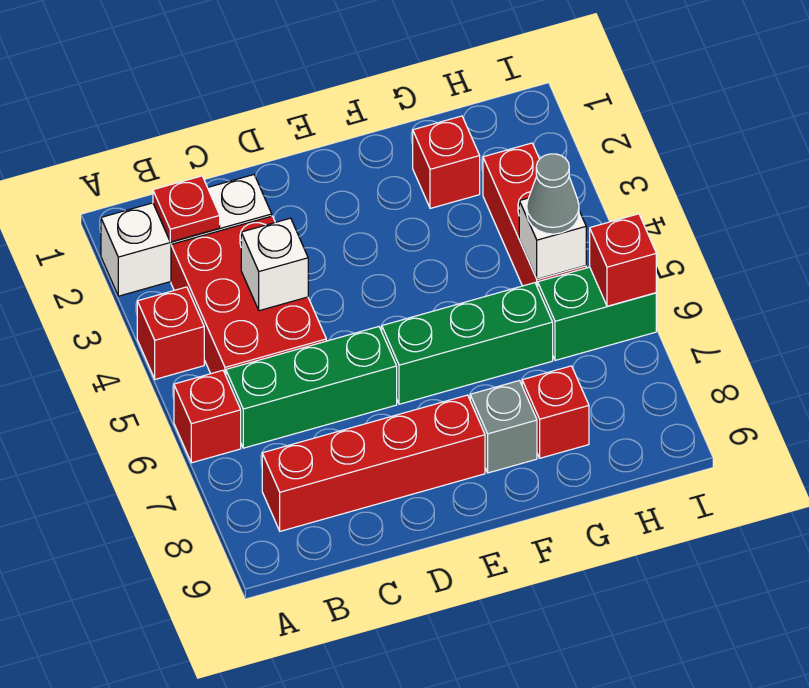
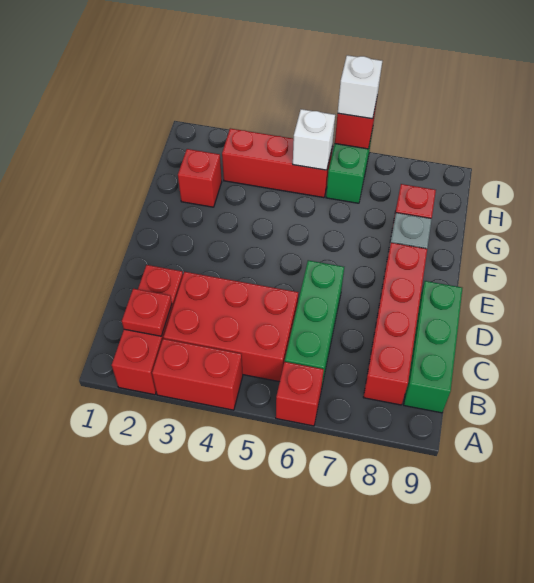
white brick A2:C2 level 1 -> red brick A2:C2 level 1
red brick A4 level 1 -> red brick A3:A4 level 1
white brick C4 level 2 -> white brick I6 level 3
green brick E6:G6 level 1 -> green brick B9:D9 level 1
grey cone H5 level 3 -> none

